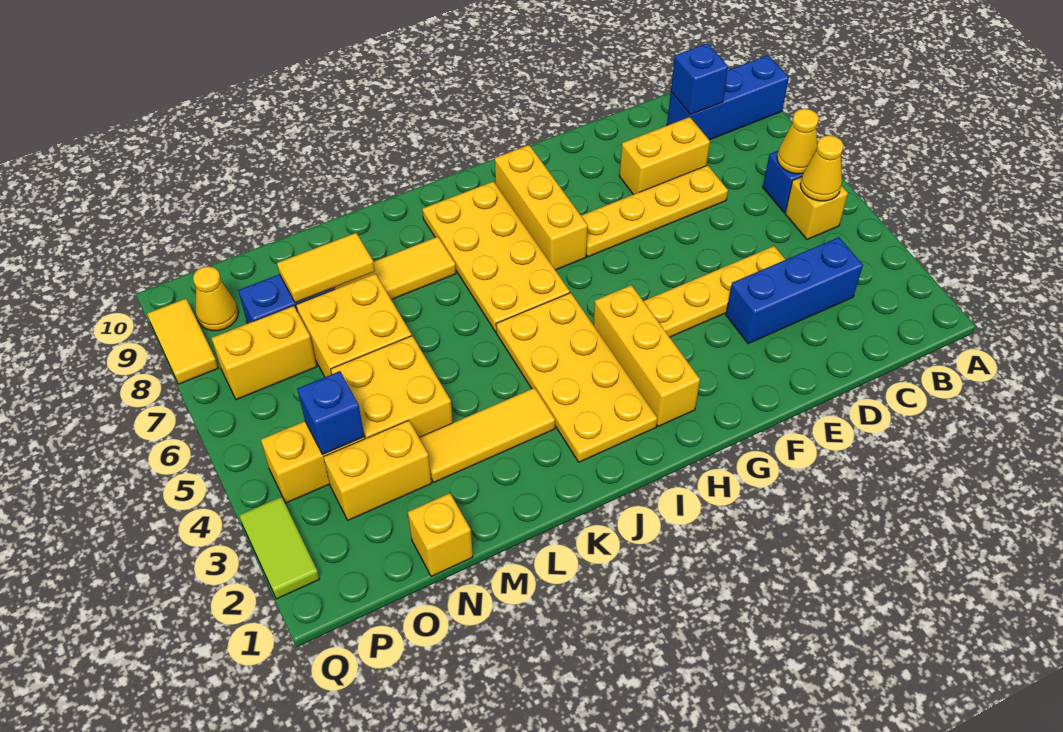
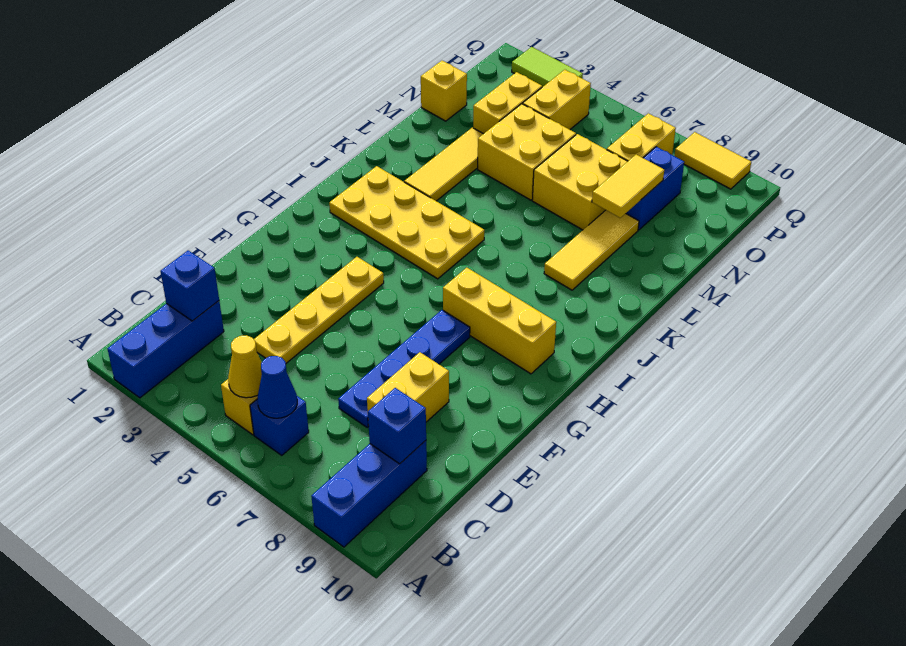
yellow cone B6 level 2 -> blue cone B6 level 2
blue brick C3:E3 level 1 -> blue brick A2:C2 level 1
yellow plate D7:G7 level 1 -> blue plate D7:G7 level 1
yellow brick H2:H4 level 1 -> none
yellow plate I6:J9 level 1 -> none
blue brick O4 level 2 -> blue brick C2 level 2
yellow cone P9 level 1 -> none

